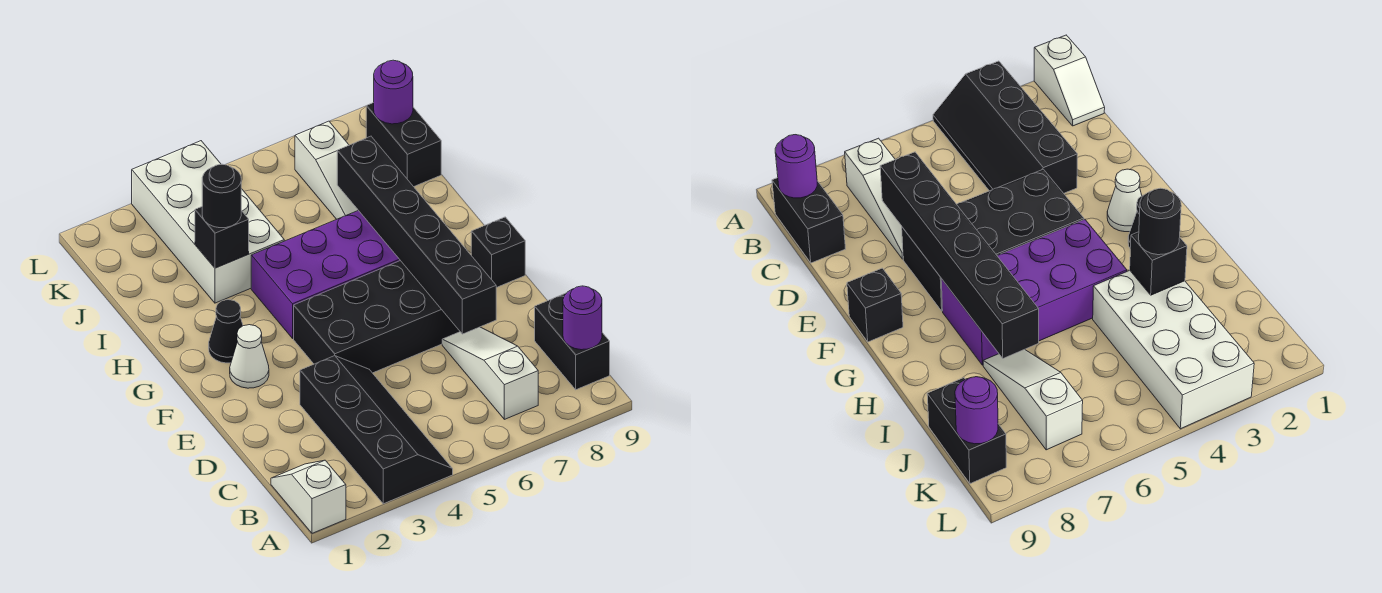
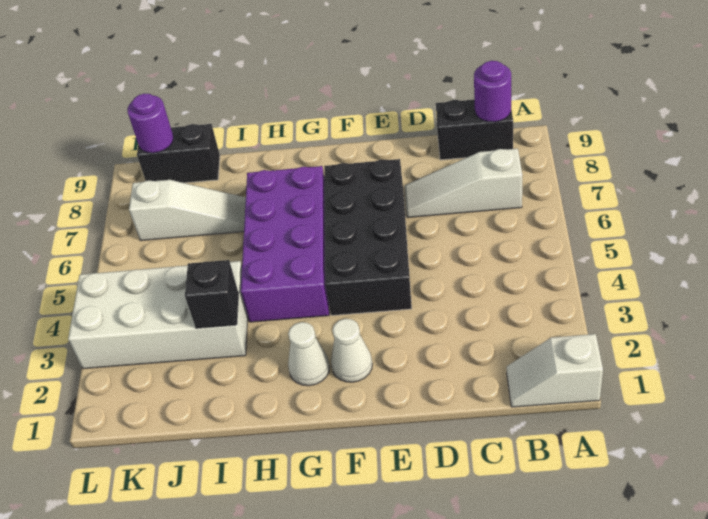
black slope A3:D4 level 1 top 3 -> none
black brick D7:I7 level 2 -> none
black brick F9 level 1 -> none
black cone G2 level 1 -> white cone G2 level 1
black round brick I3 level 3 -> none

